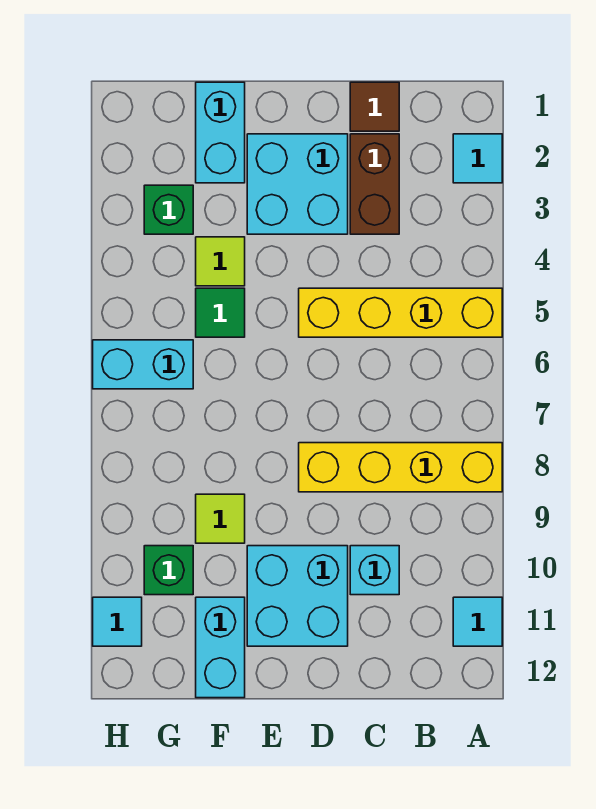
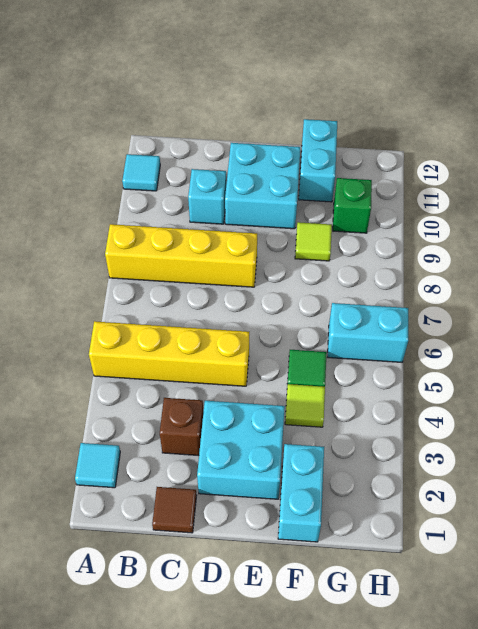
brown brick C2:C3 level 1 -> brown brick C3 level 1
green brick G3 level 1 -> none
cyan tile H11 level 1 -> none

